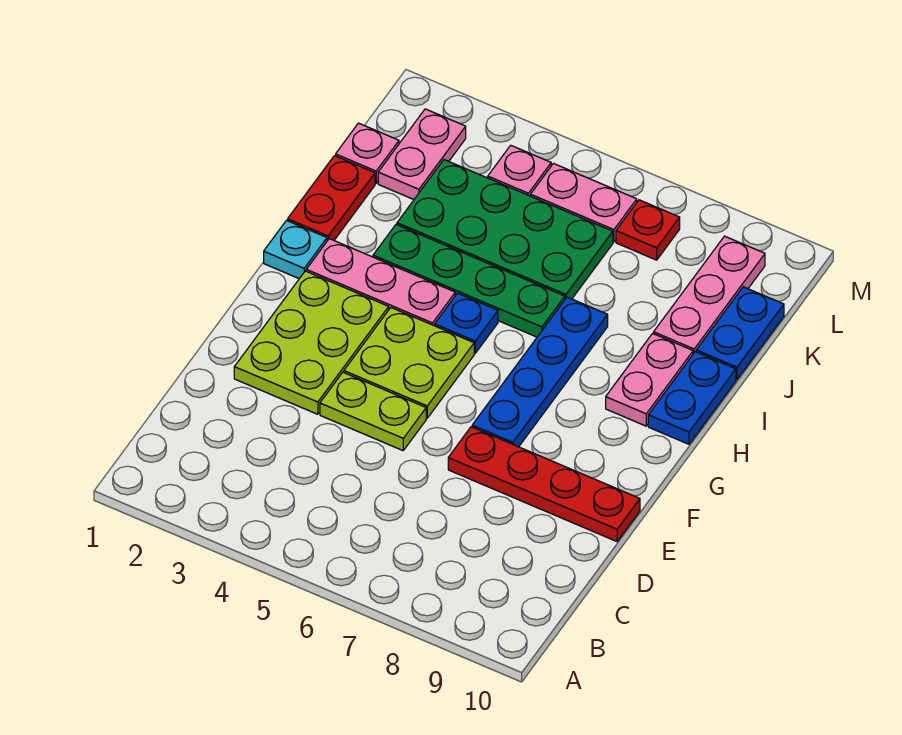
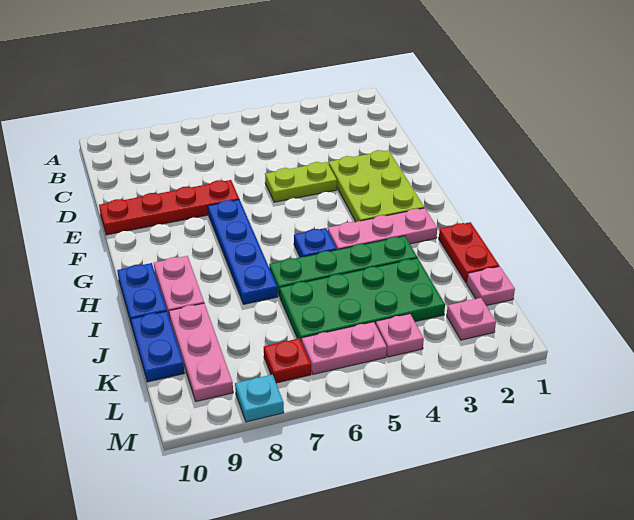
lime plate F4:G5 level 1 -> none
cyan plate H1 level 1 -> cyan plate M8 level 1
pink plate K2:L2 level 1 -> pink plate L2 level 1

